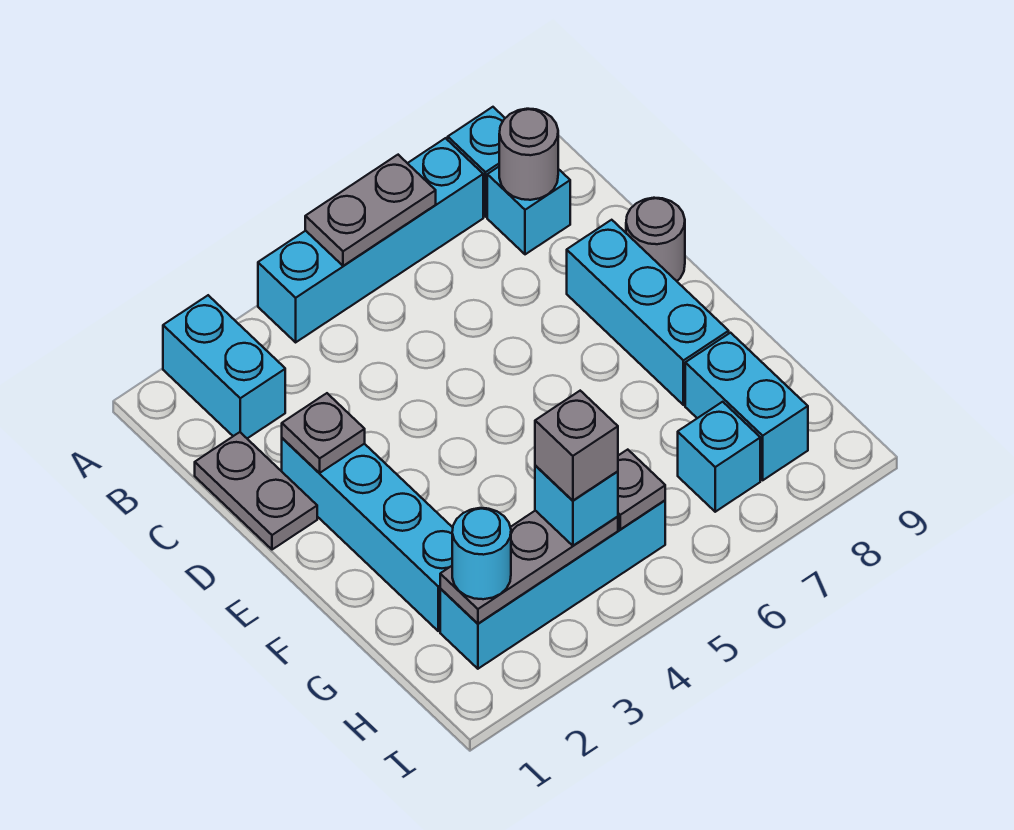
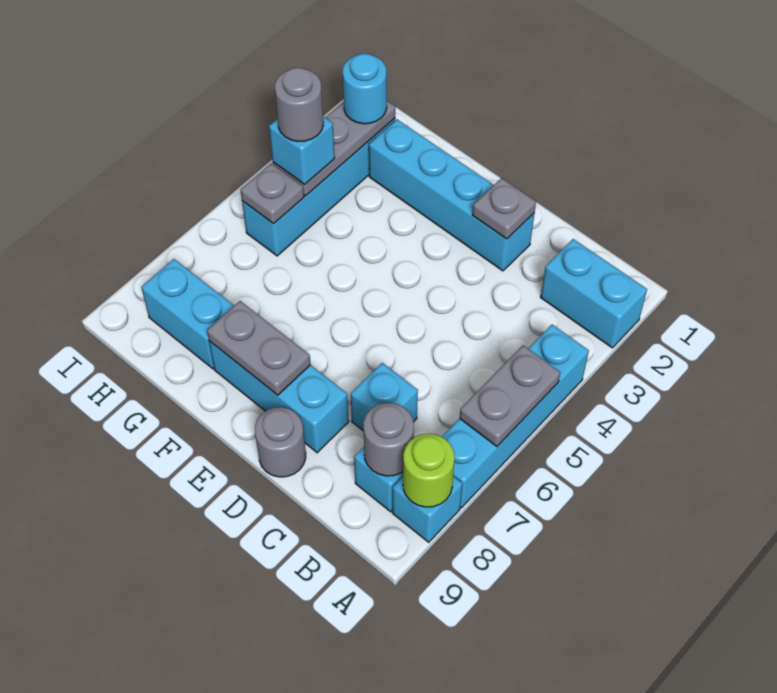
none -> lime round brick A8 level 2
grey plate C1:D1 level 1 -> grey plate E8:F8 level 2
grey brick H4 level 4 -> grey round brick H4 level 4
cyan brick H7 level 1 -> cyan brick C7 level 1

